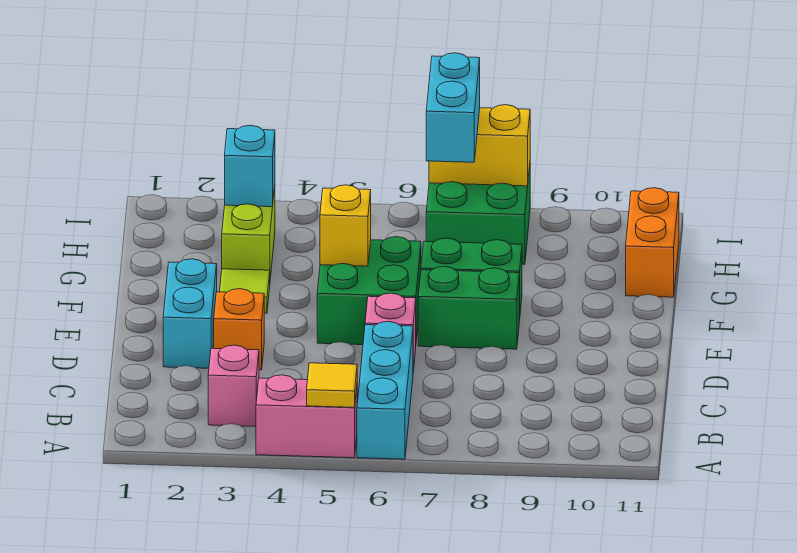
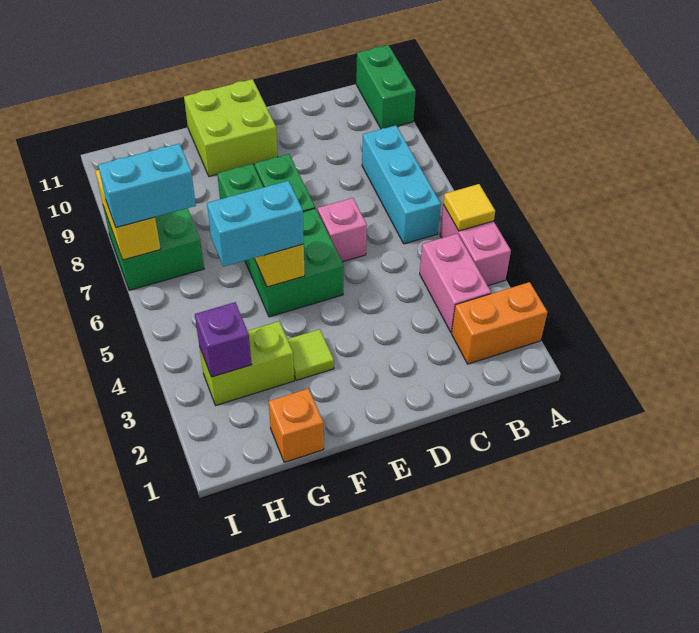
cyan brick A6:C6 level 1 -> cyan brick B6:B8 level 1
none -> green brick A10:A11 level 1
pink brick B3 level 1 -> pink brick B3:B4 level 1
cyan brick D2:E2 level 1 -> cyan brick F5:G5 level 3
orange brick D3 level 1 -> orange brick G1 level 1
none -> lime brick E10:F11 level 1
orange brick G11:H11 level 1 -> orange brick A2:B2 level 1
cyan brick H3 level 2 -> purple brick H3 level 2

